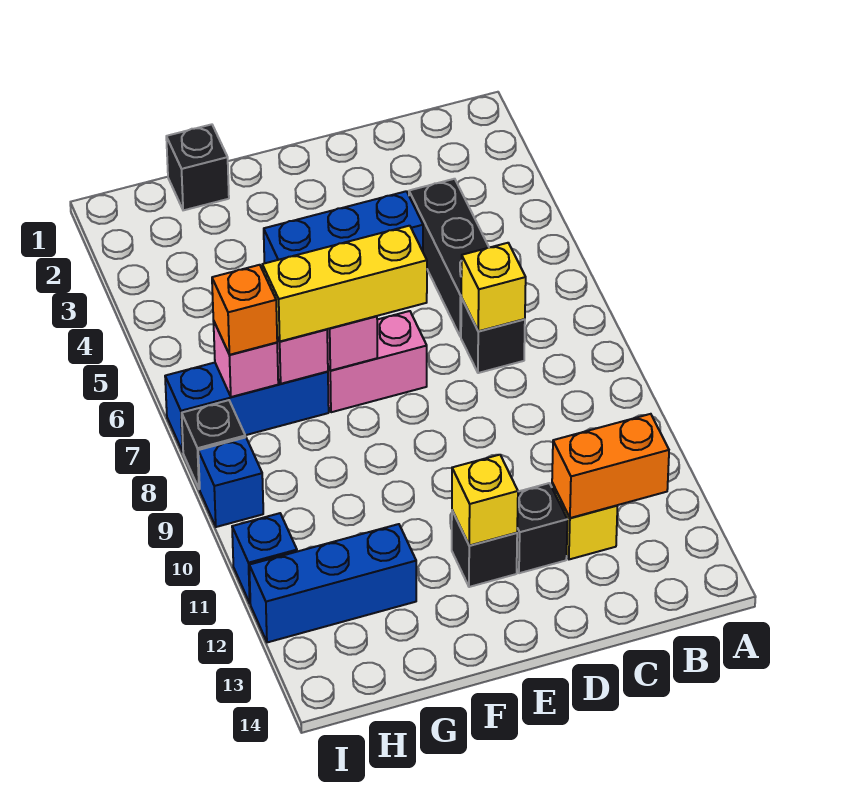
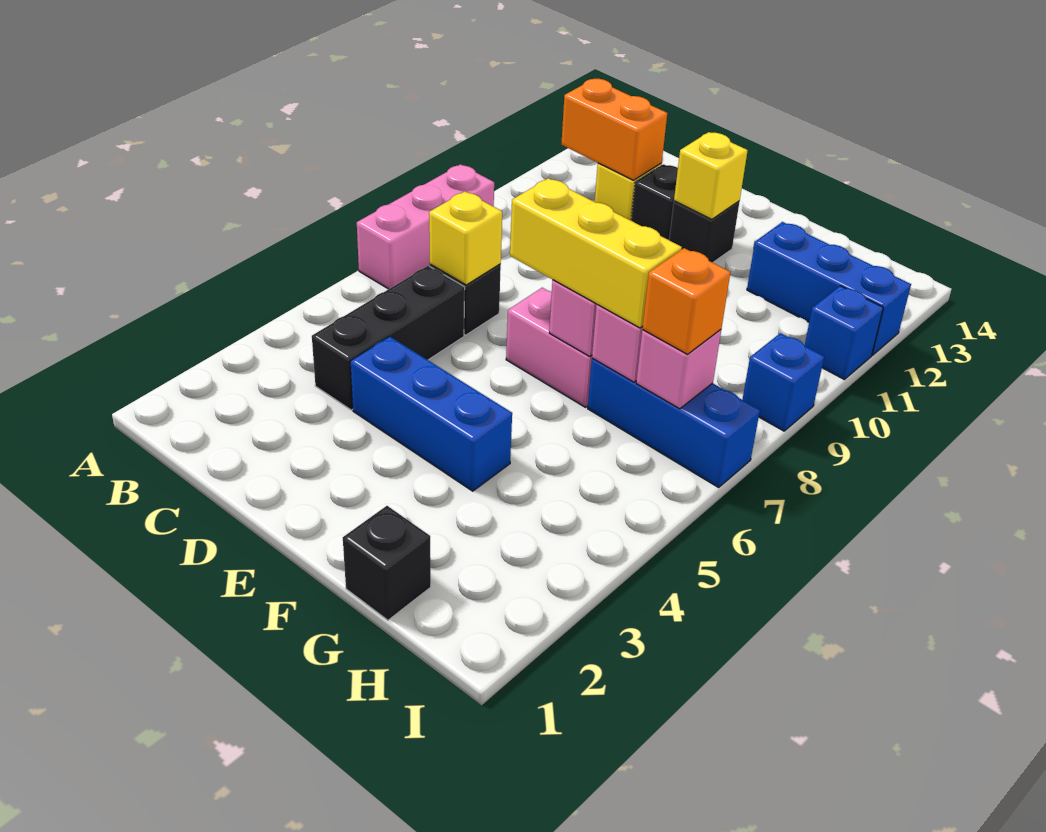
none -> pink brick A7:A9 level 1
black brick I8 level 1 -> none

